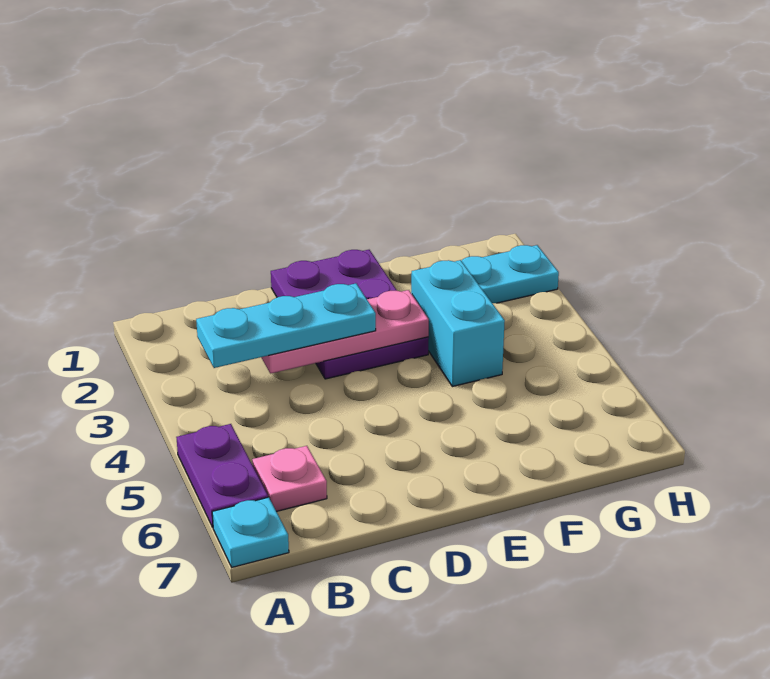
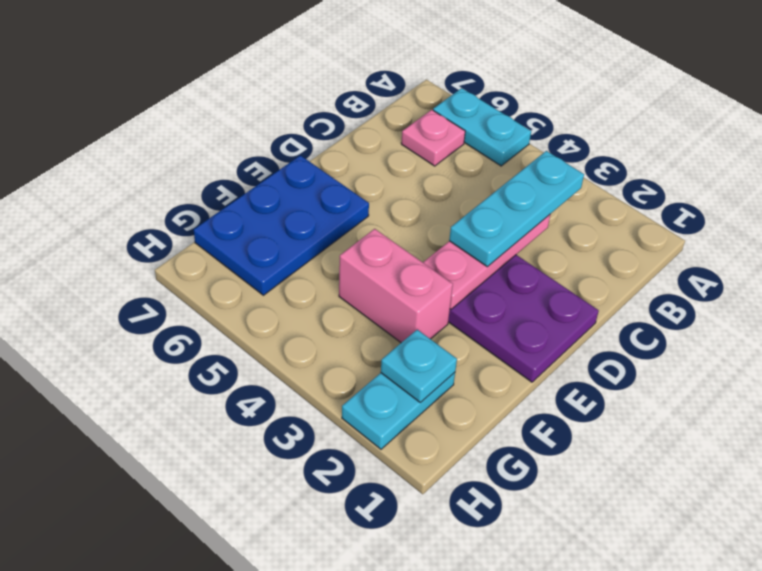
purple plate A5:A6 level 1 -> cyan plate A5:A6 level 1
cyan plate A7 level 1 -> cyan plate G2 level 2
none -> blue plate E6:G7 level 1
cyan brick F3:F4 level 1 -> pink brick F3:F4 level 1

